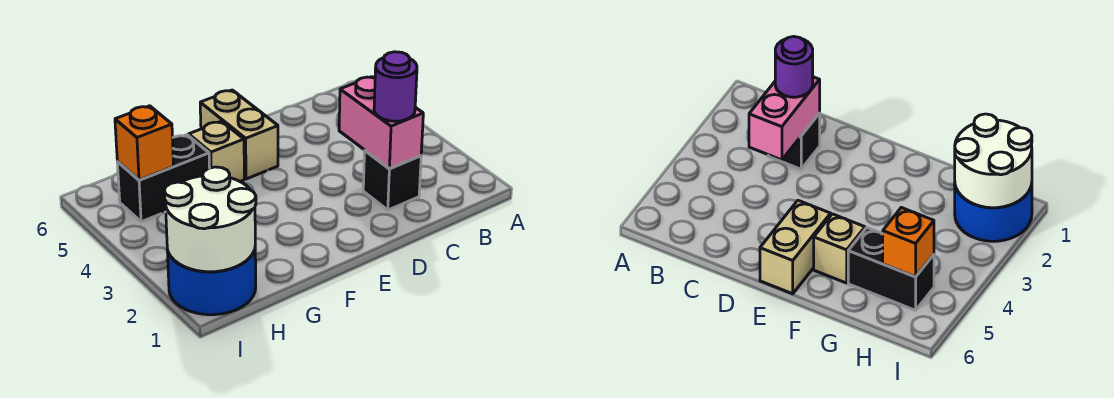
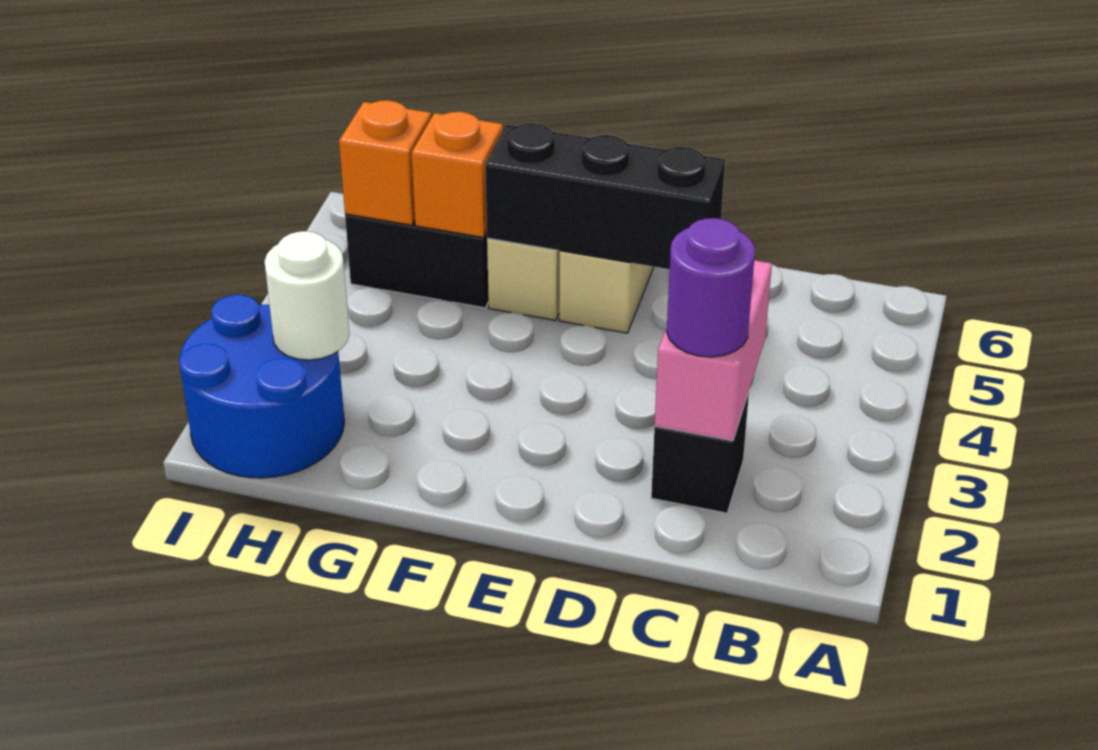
none -> black brick D5:F5 level 2
none -> orange brick G5 level 2
white round brick H1:I2 level 2 -> white round brick H2 level 2

